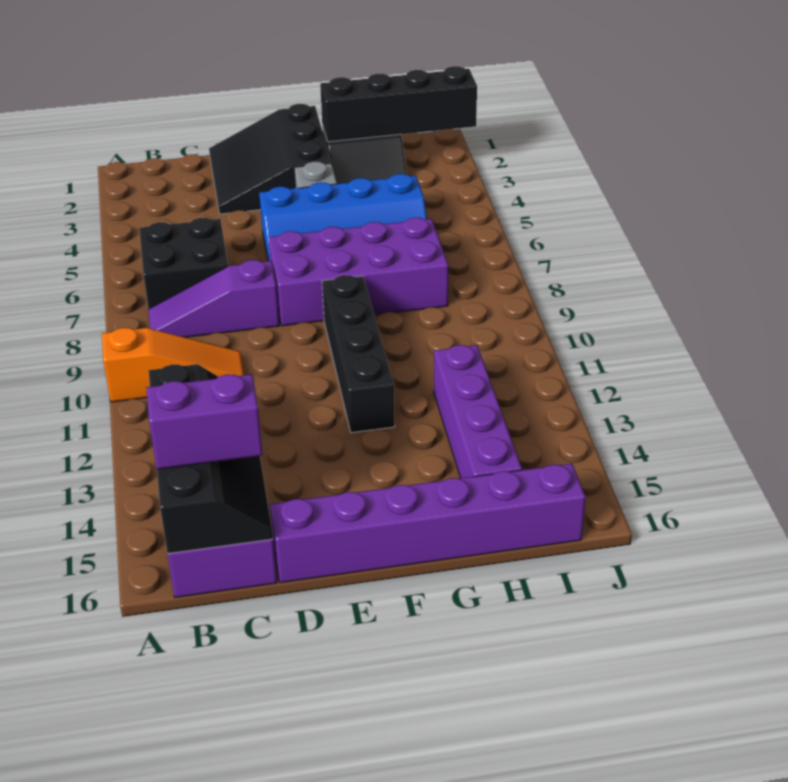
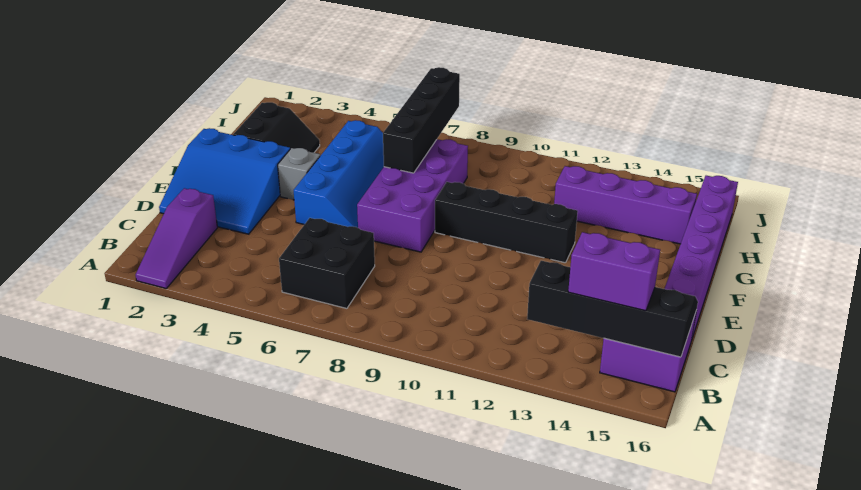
orange slope A10:C10 level 1 top A -> none
purple slope B8:D8 level 1 top D -> purple slope A2:C2 level 1 top C
purple brick B15:C15 level 3 -> purple brick B14:B15 level 3
black slope D1:F3 level 1 top F -> blue slope D1:F3 level 1 top F
black brick G2:J2 level 2 -> black brick G7:J7 level 2

